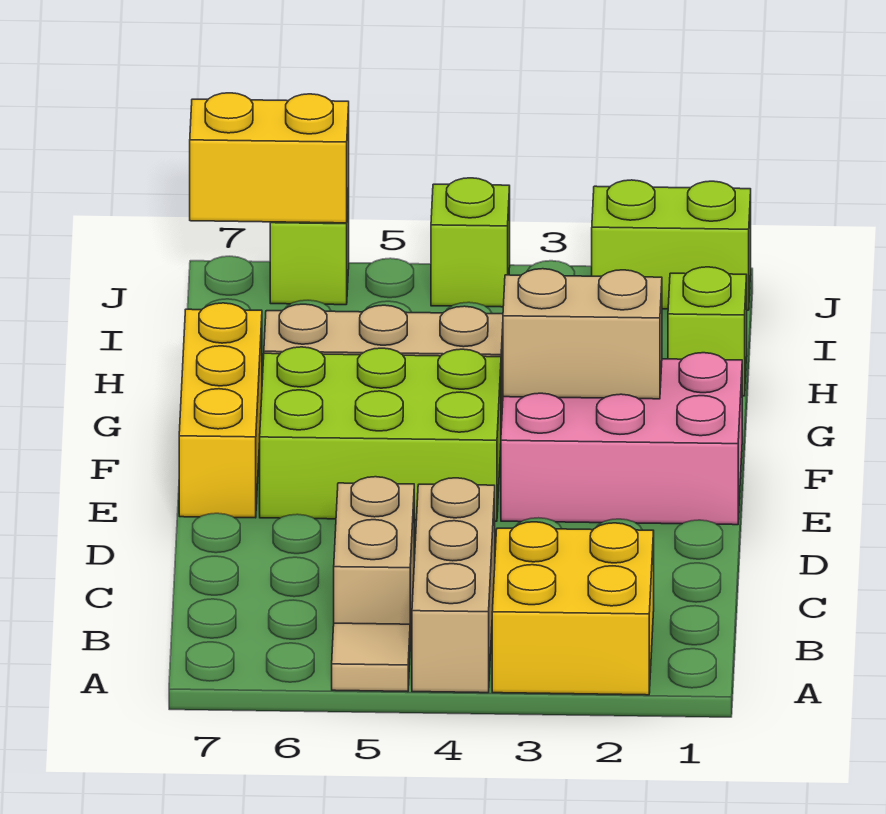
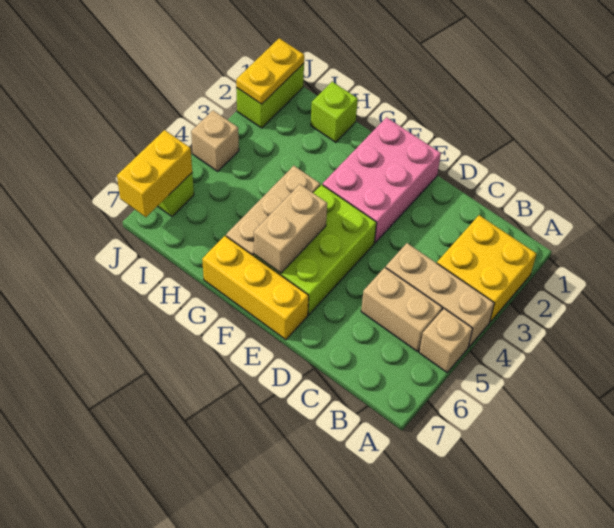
tan tile A5 level 1 -> tan brick A5 level 1
tan brick F2:F3 level 2 -> tan brick F5:F6 level 2
none -> yellow plate J1:J2 level 2
lime brick J4 level 1 -> tan brick J4 level 1

